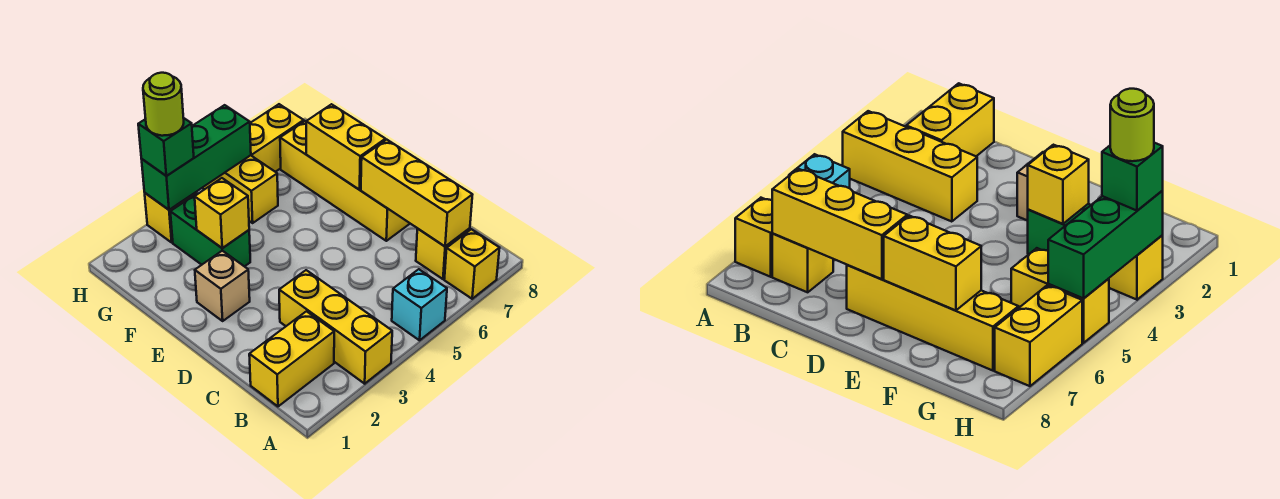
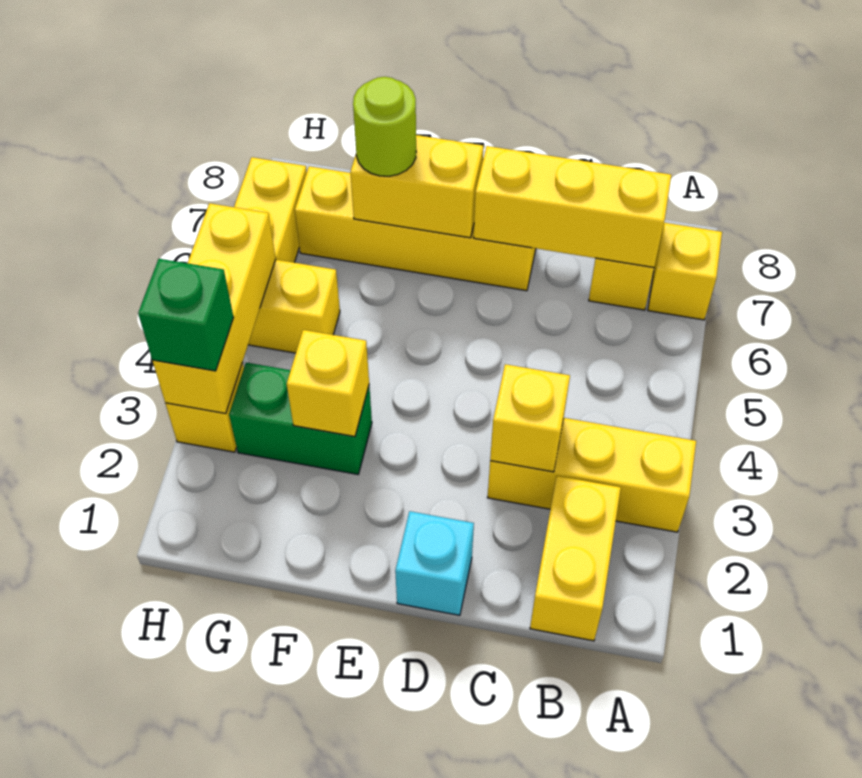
cyan brick A5 level 1 -> cyan brick D1 level 1
none -> yellow brick C3 level 2
tan brick E2 level 1 -> none
green brick H3:H5 level 2 -> yellow brick H3:H5 level 2
lime round brick H3 level 4 -> lime round brick F7 level 3

